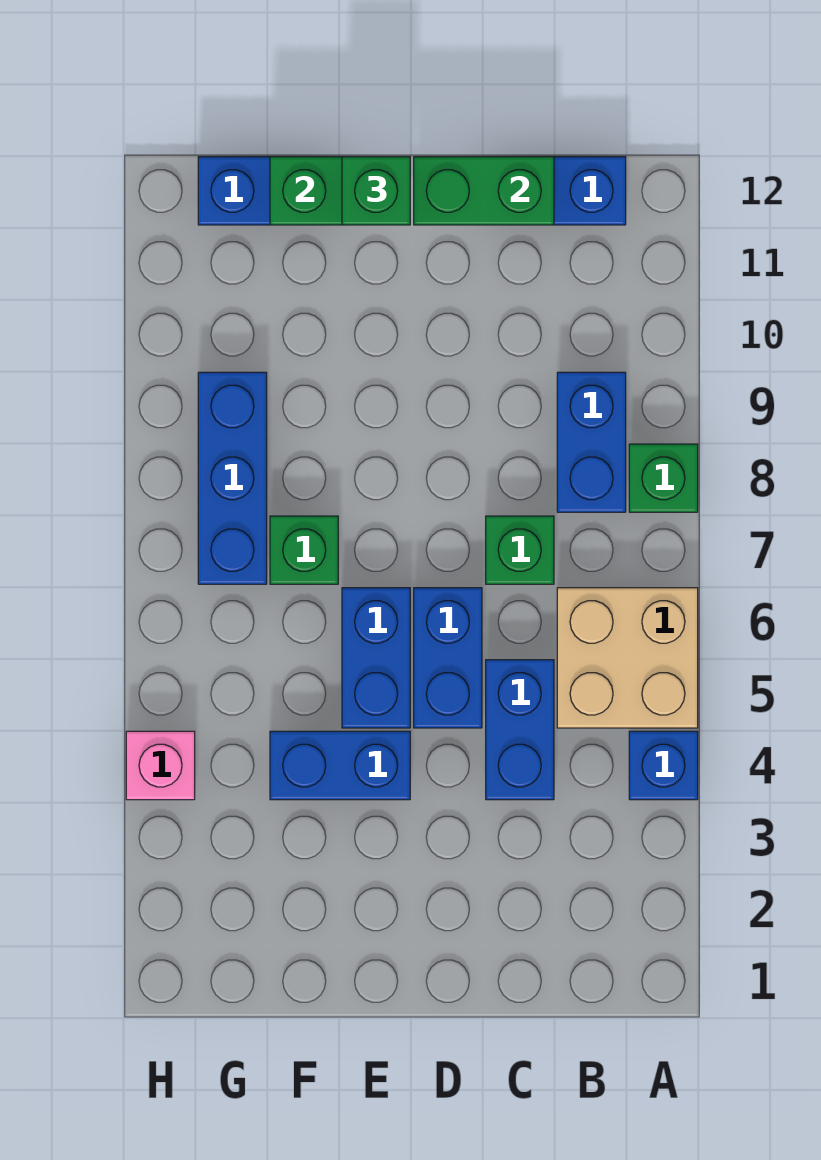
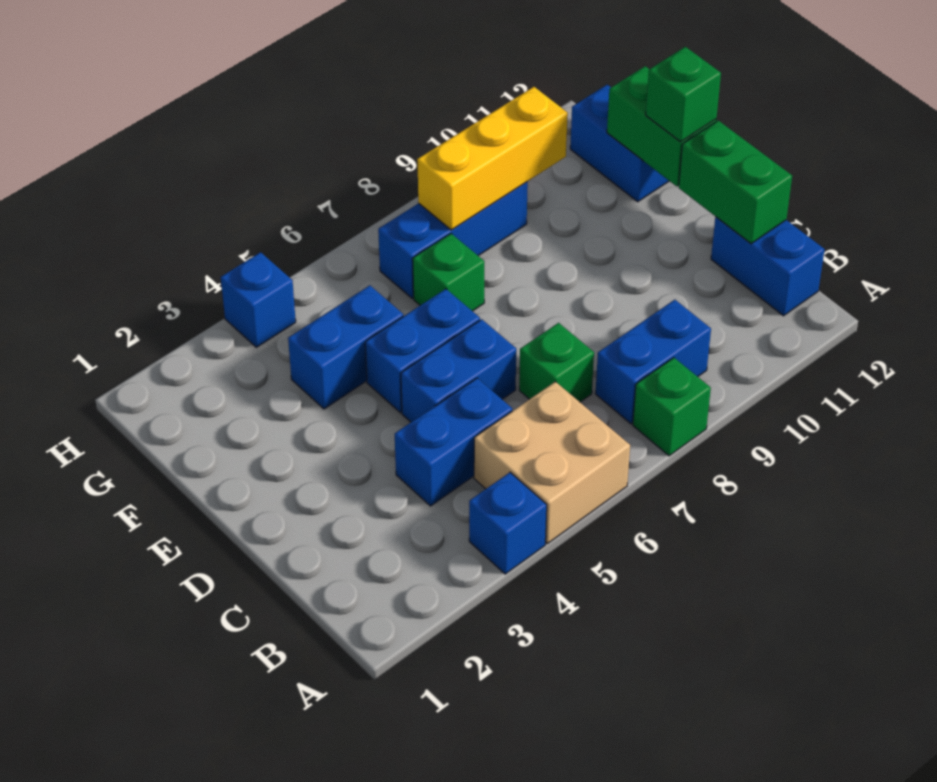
blue brick E4:F4 level 1 -> blue brick F4:F5 level 1
none -> yellow brick G8:G10 level 2
pink brick H4 level 1 -> blue brick H4 level 1

